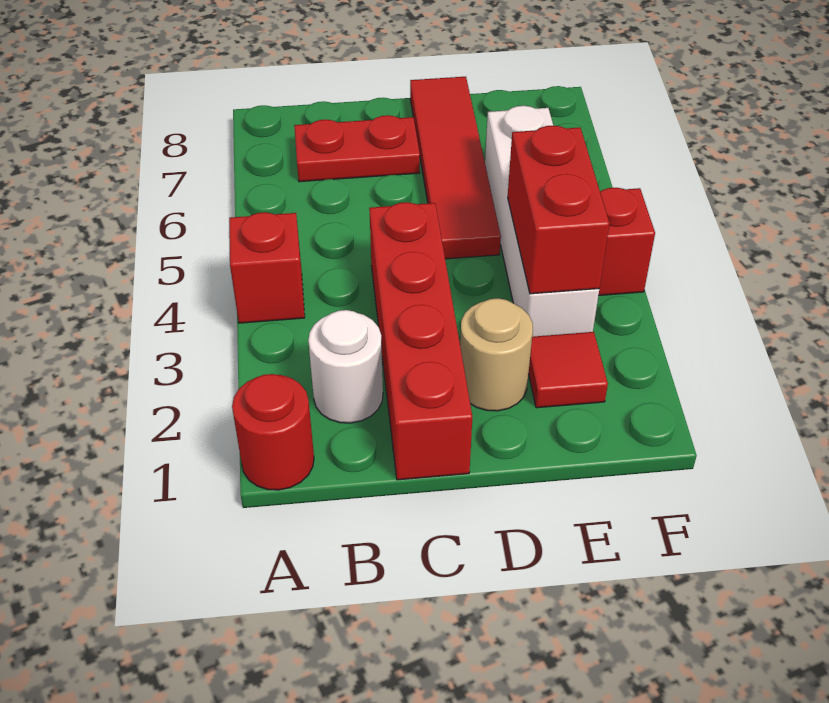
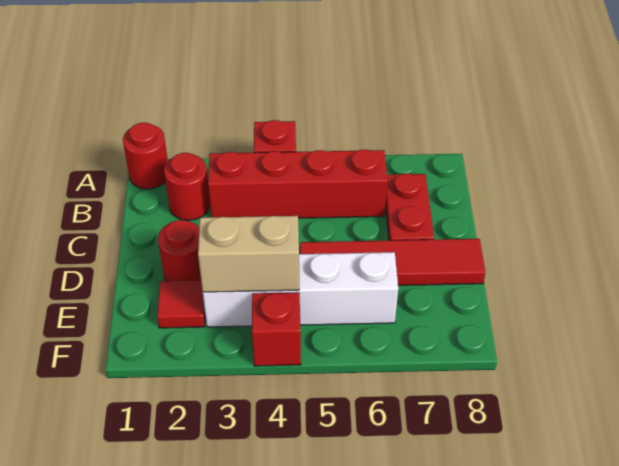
white round brick B2 level 1 -> red round brick B2 level 1
red brick C1:C4 level 1 -> red brick B3:B6 level 1
tan round brick D2 level 1 -> red round brick D2 level 1
red brick E3:E4 level 2 -> tan brick E3:E4 level 2

